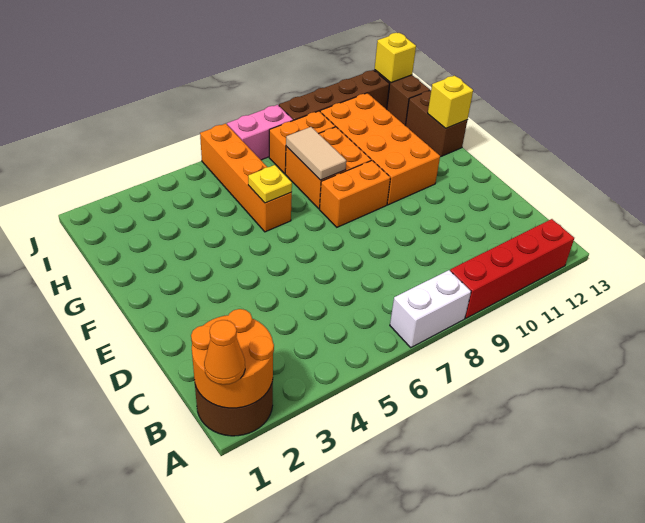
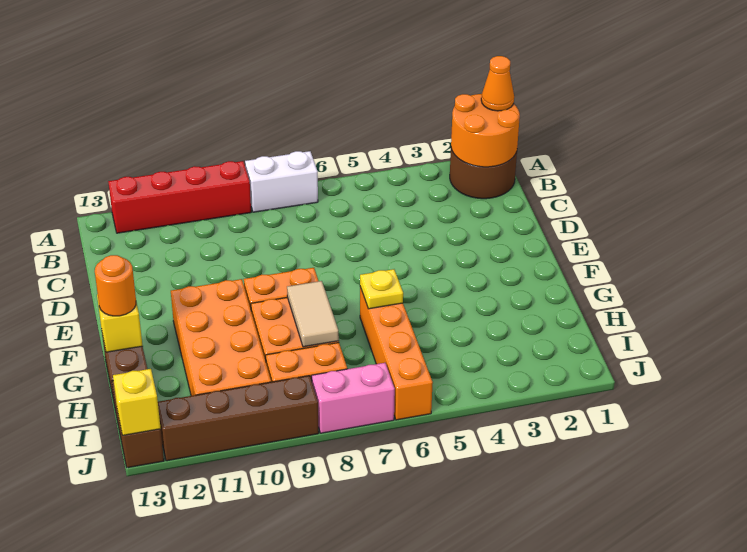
none -> orange round brick G13 level 3

